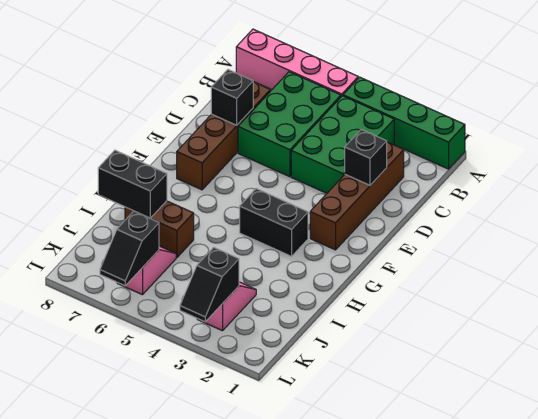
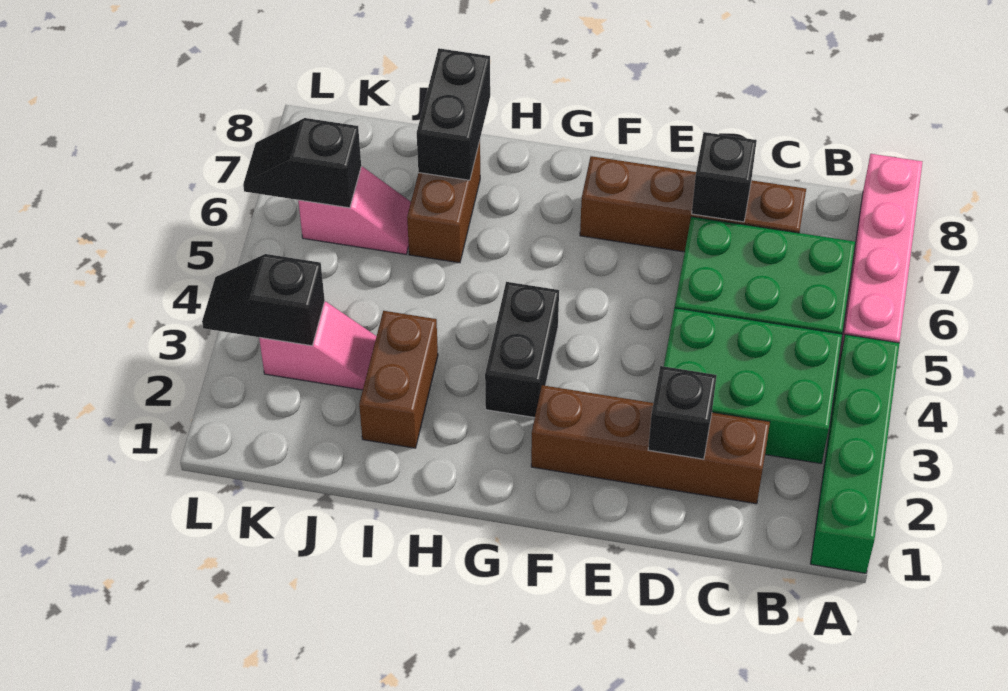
none -> brown brick I2:I3 level 1

